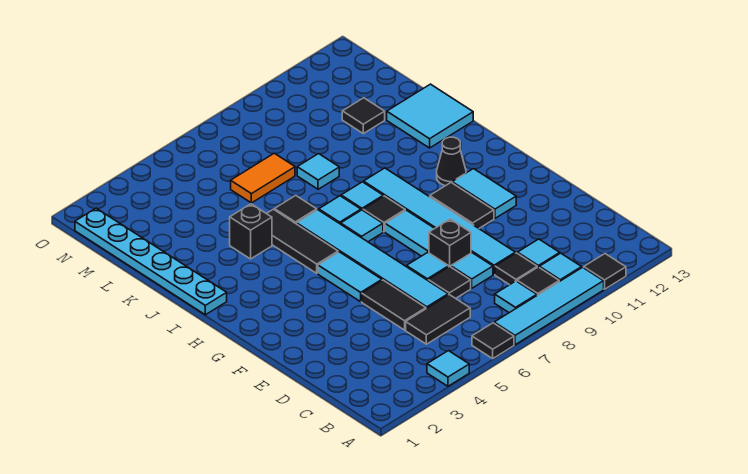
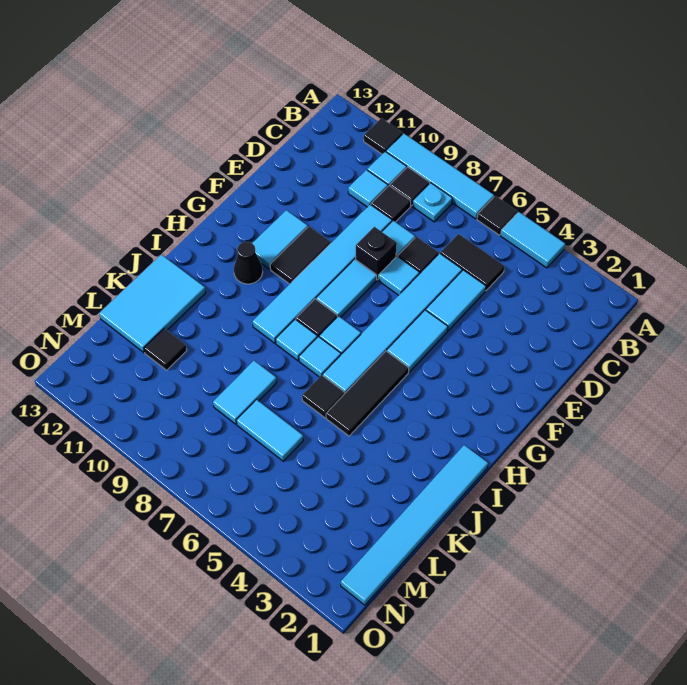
cyan tile A4 level 1 -> cyan tile A4:A5 level 1
cyan tile B8 level 1 -> cyan plate B8 level 1
black tile D5:E5 level 1 -> cyan tile D5:E5 level 1
cyan plate I1:N1 level 1 -> cyan tile I1:N1 level 1
black brick J4 level 1 -> none
cyan tile J12:K13 level 1 -> cyan tile J12:L13 level 1
cyan tile K8 level 1 -> cyan tile K8:L8 level 1
orange tile L6:L7 level 1 -> cyan tile L6:L7 level 1

